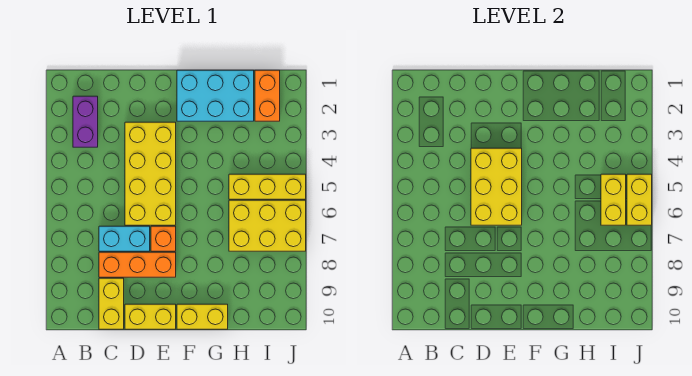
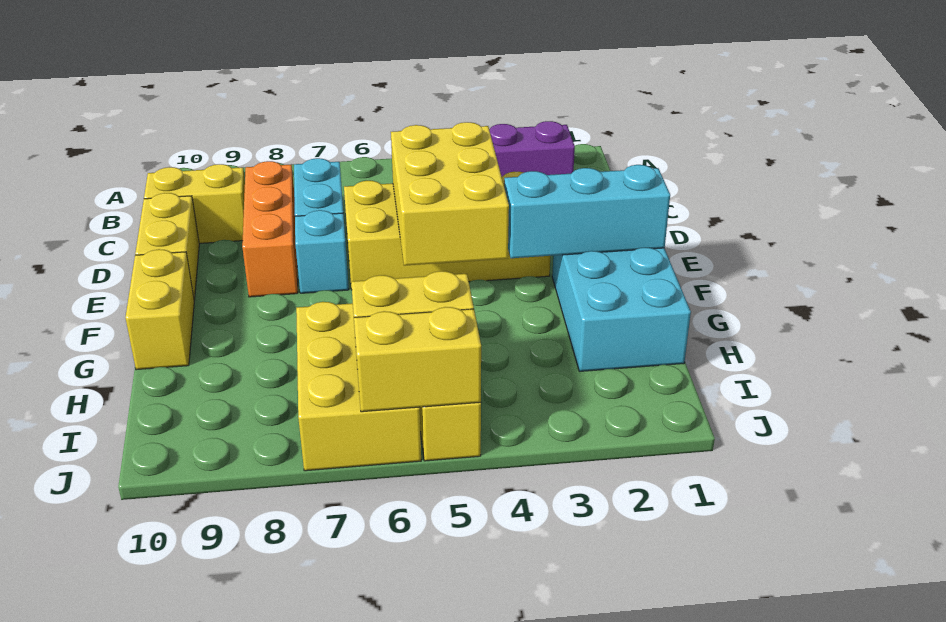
yellow brick D4:E6 level 2 -> yellow brick D4:F5 level 2
orange brick E7 level 1 -> cyan brick E7 level 1
none -> cyan brick F1:F3 level 2
orange brick I1:I2 level 1 -> none

